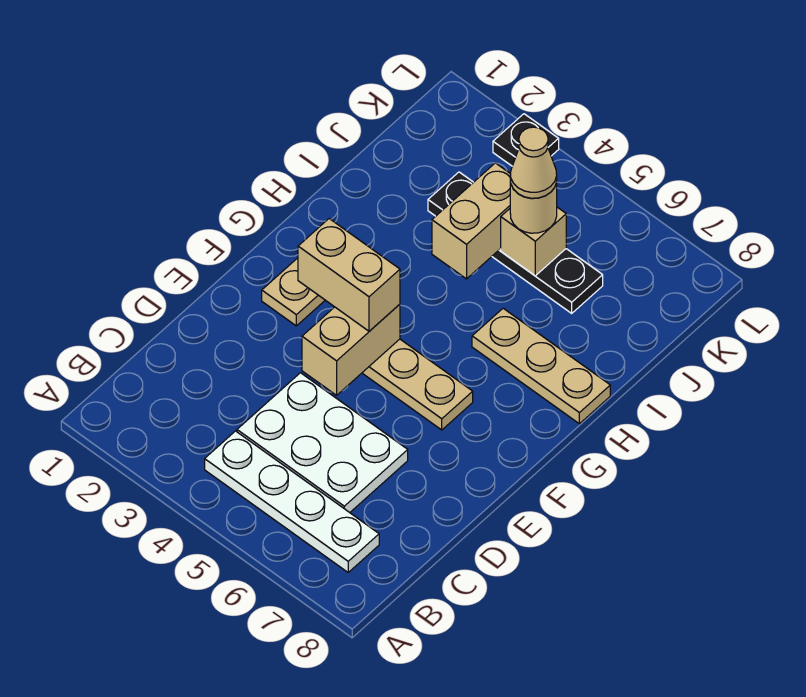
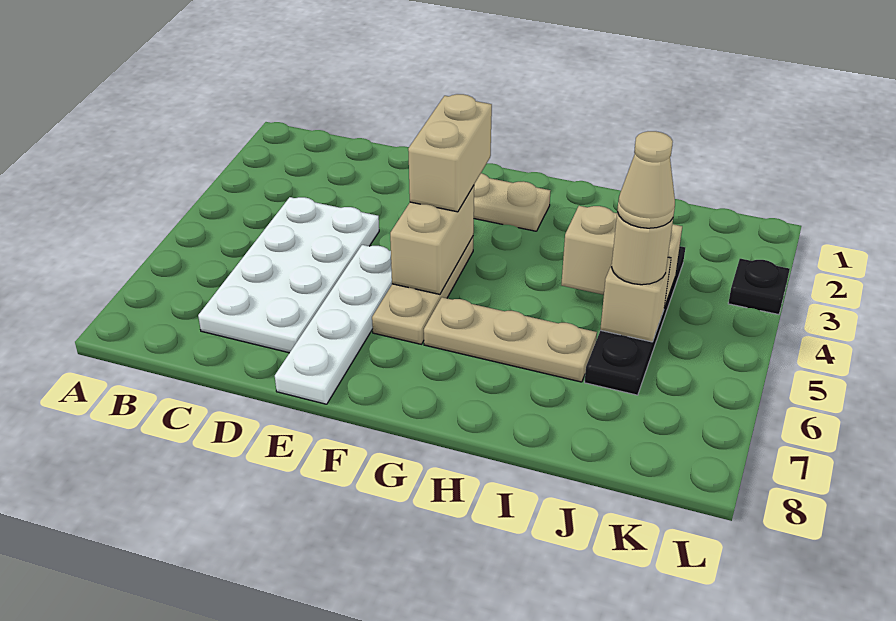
white plate B4:B7 level 1 -> white plate E5:E8 level 1
white plate C4:D6 level 1 -> white plate C4:D7 level 1
tan brick E4:F4 level 2 -> tan brick F4:F5 level 2
tan plate H6:H8 level 1 -> tan plate G6:I6 level 1

